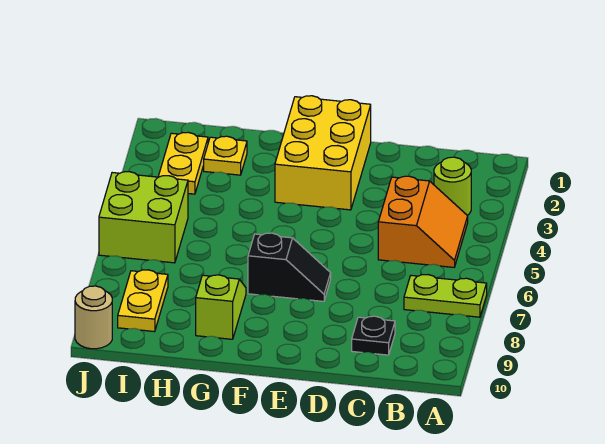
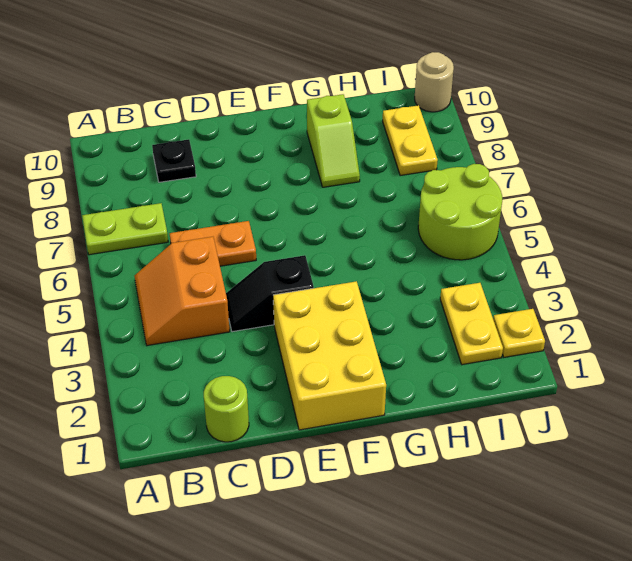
lime round brick B3 level 1 -> lime round brick C1 level 1
none -> orange plate C6:D6 level 1
black slope E7:F7 level 1 top F -> black slope D4:E4 level 1 top E
yellow plate H2 level 1 -> yellow plate J2 level 1
lime brick I5:J6 level 1 -> lime round brick I5:J6 level 1

